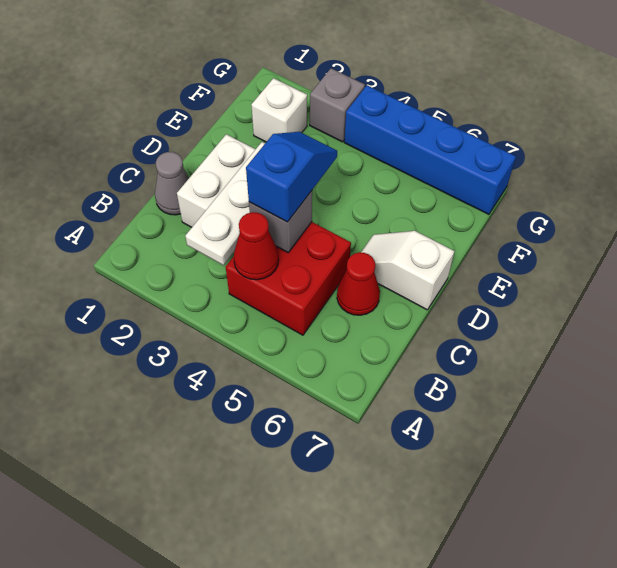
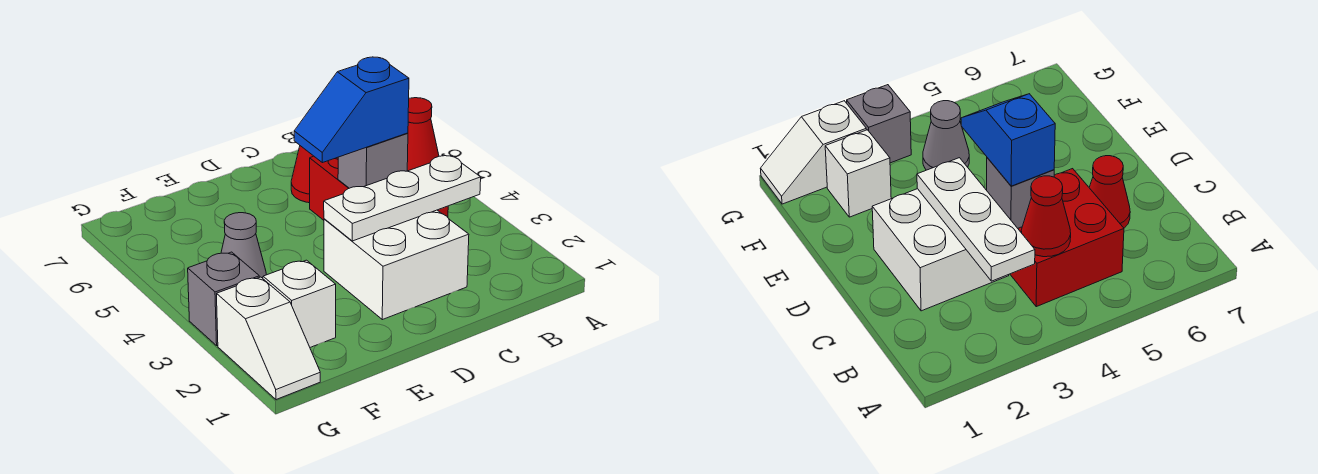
grey cone C1 level 1 -> grey cone F4 level 1
white slope D6:D7 level 1 top 7 -> white slope G1:G2 level 1 top 2
blue brick G4:G7 level 1 -> none

